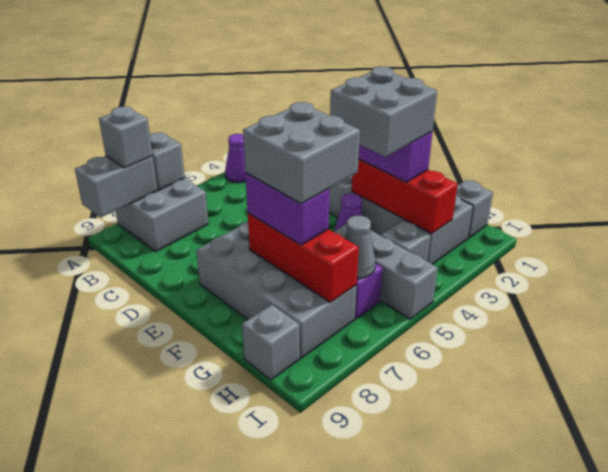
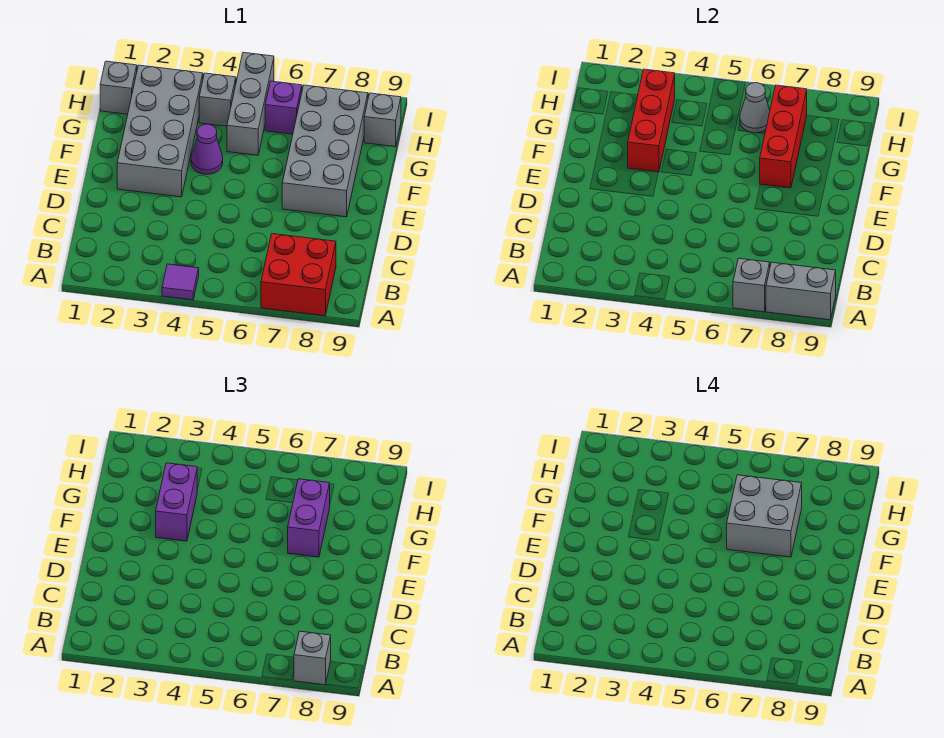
purple cone A4 level 1 -> purple tile A4 level 1
grey brick A7:B8 level 1 -> red brick A7:B8 level 1
grey brick F3:G4 level 4 -> none

